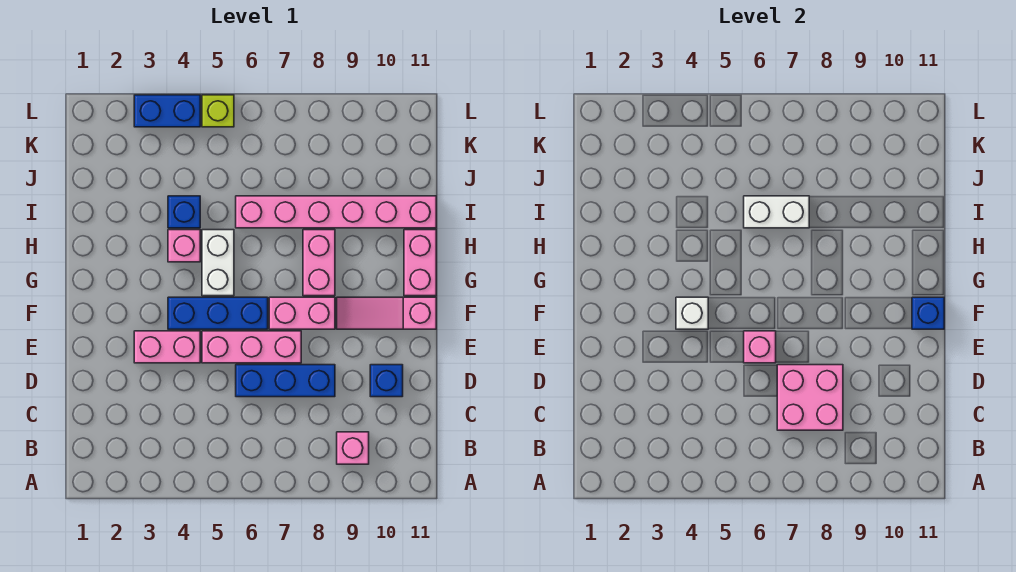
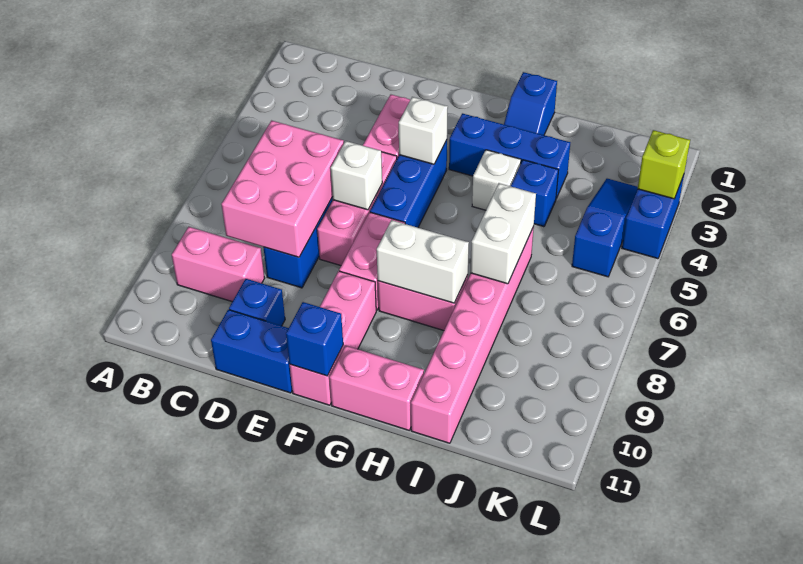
pink brick B9 level 1 -> pink brick B9:C9 level 1
pink brick C7:D8 level 2 -> pink brick C6:D8 level 2
none -> blue brick D11:E11 level 1
pink brick E6 level 2 -> white brick E6 level 2
pink slope F9:F11 level 1 top 11 -> pink brick F9:F11 level 1
none -> blue brick G3:I3 level 1
white brick G5:H5 level 1 -> white brick G8:H8 level 2
none -> blue slope H1:H2 level 1 top 1
pink brick H4 level 1 -> white brick H4 level 1
none -> blue slope K3:K5 level 1 top 5
lime brick L5 level 1 -> lime brick L3 level 2

